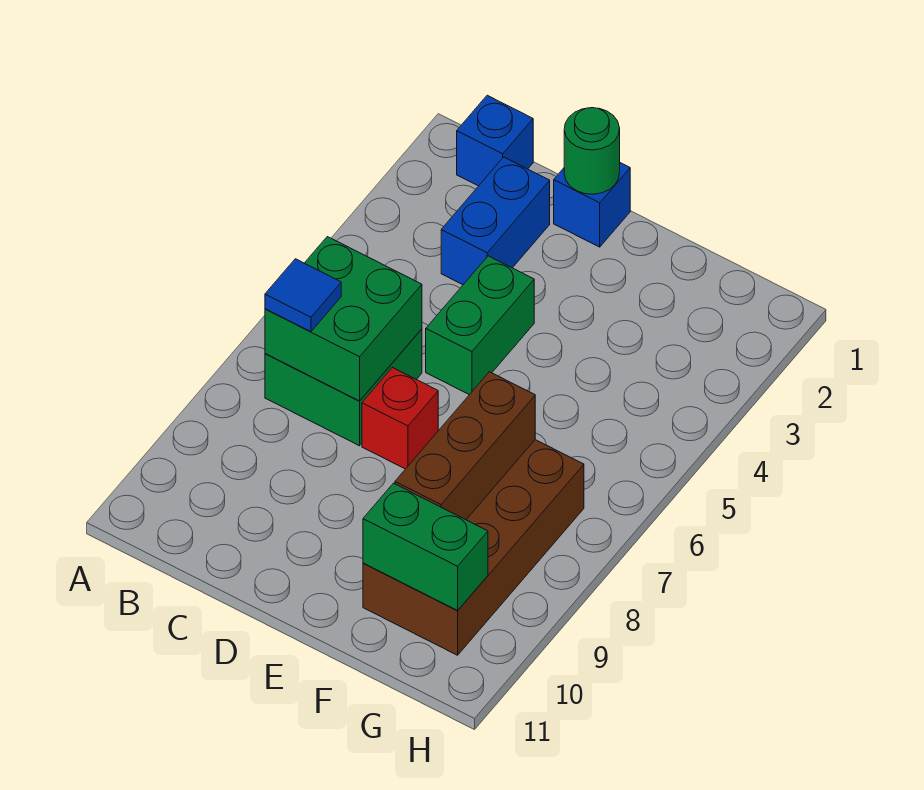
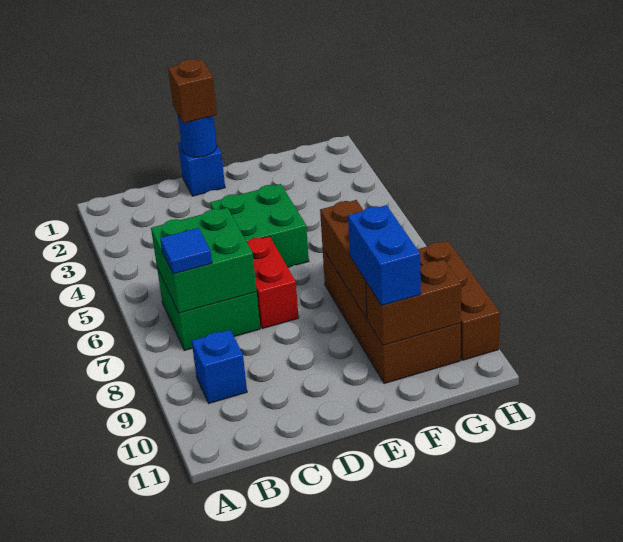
blue brick B1 level 1 -> blue brick B9 level 1
blue brick C2:C3 level 1 -> blue brick F9:F10 level 3
green round brick D1 level 2 -> blue round brick D1 level 2
none -> brown brick D1 level 3
green brick D4:D5 level 1 -> green brick D4:E5 level 1
red brick D7 level 1 -> red brick D6:D7 level 1
green brick F10:G10 level 2 -> brown brick F10:G10 level 2
none -> brown brick H8:H10 level 1

